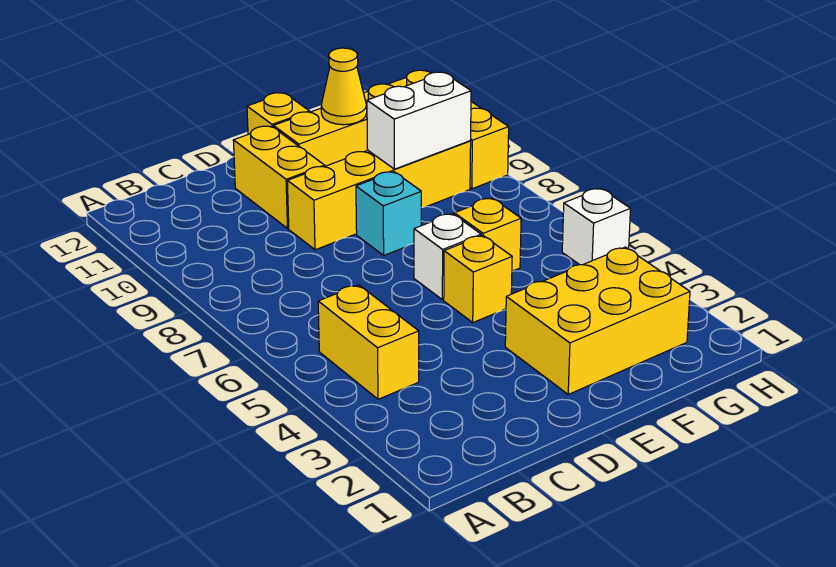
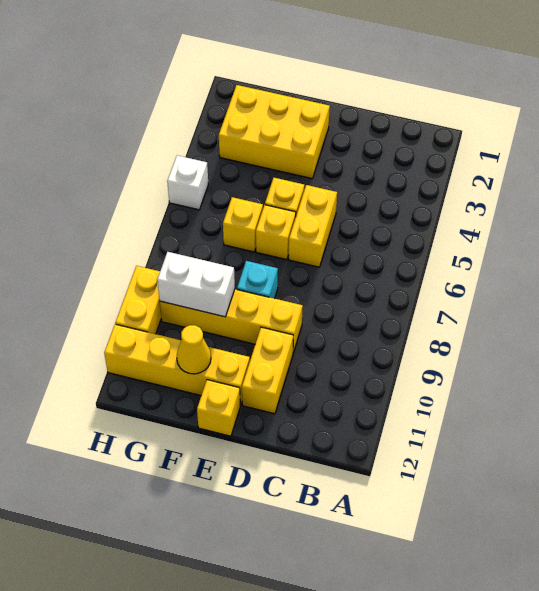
yellow brick B4:B5 level 1 -> yellow brick D5:D6 level 1
white brick E6 level 1 -> yellow brick E6 level 1

